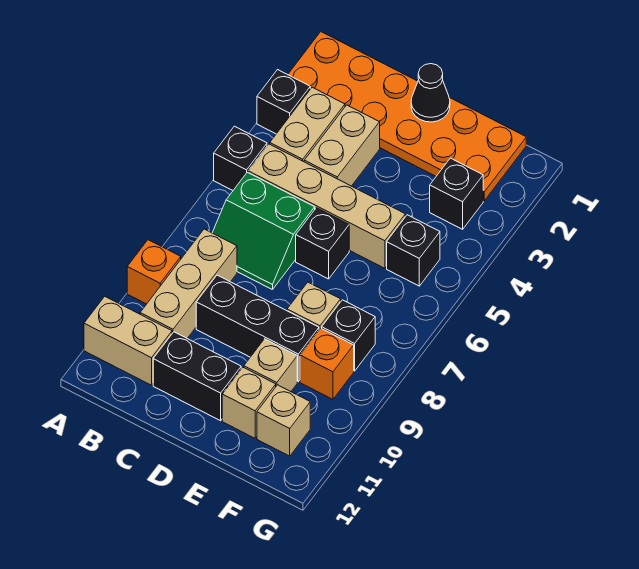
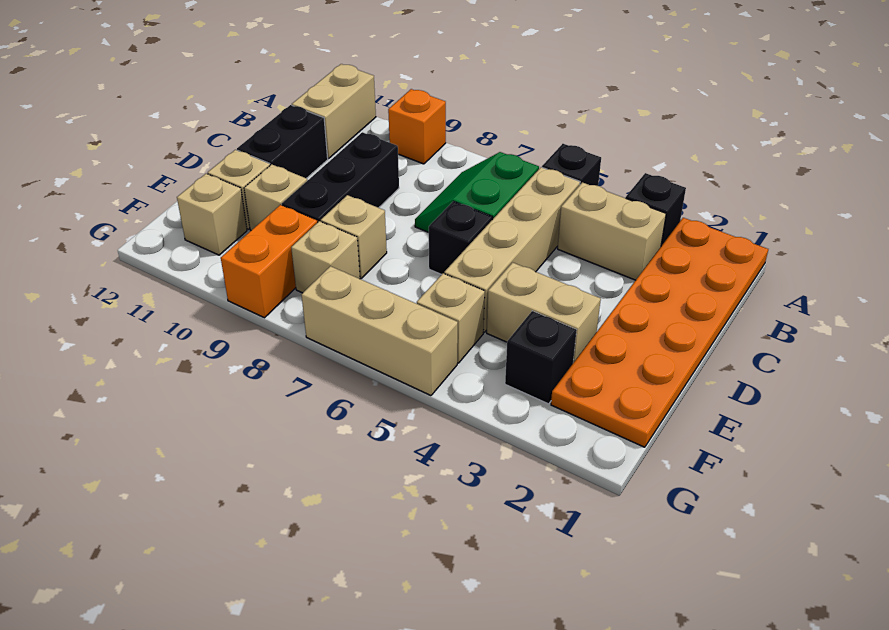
tan brick B8:B10 level 1 -> tan brick G5:G7 level 1
tan brick C3:C4 level 1 -> tan brick E3:E4 level 1
black cone D1 level 2 -> none
black brick F5 level 1 -> tan brick F5 level 1
black brick F8 level 1 -> tan brick F8 level 1
orange brick F9 level 1 -> orange brick F9:G9 level 1

